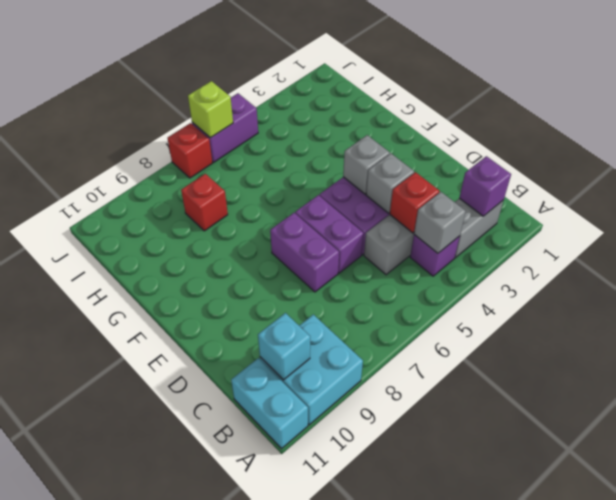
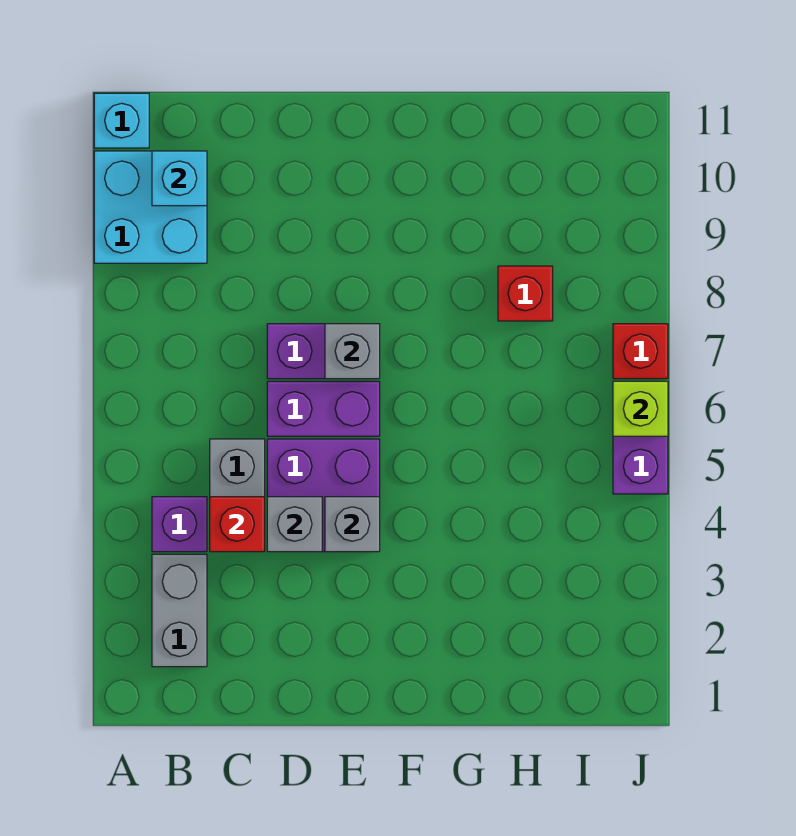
cyan brick A11:B11 level 1 -> cyan brick A11 level 1
purple brick B2 level 2 -> none
grey brick B4 level 2 -> grey brick E7 level 2

